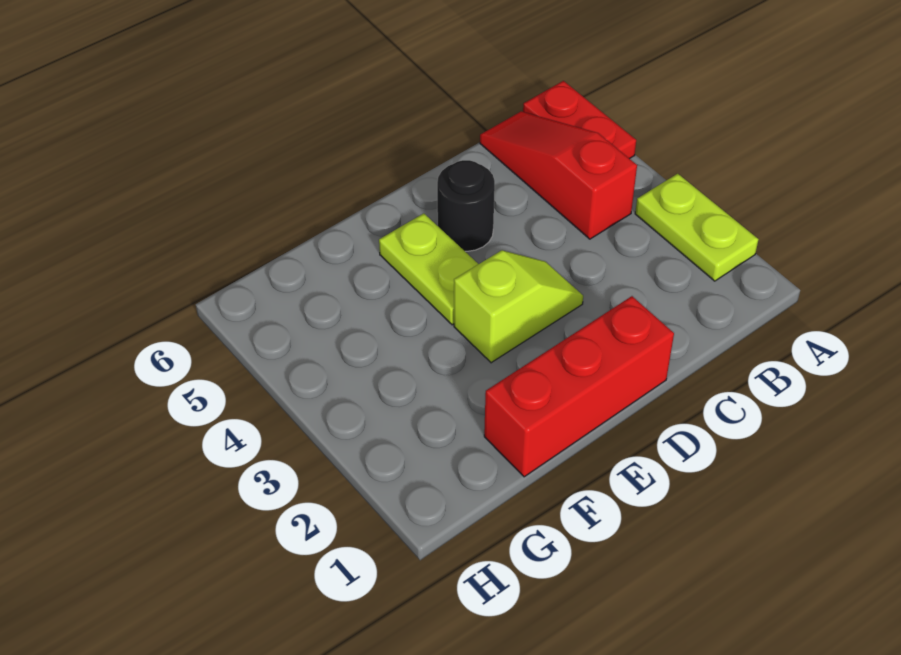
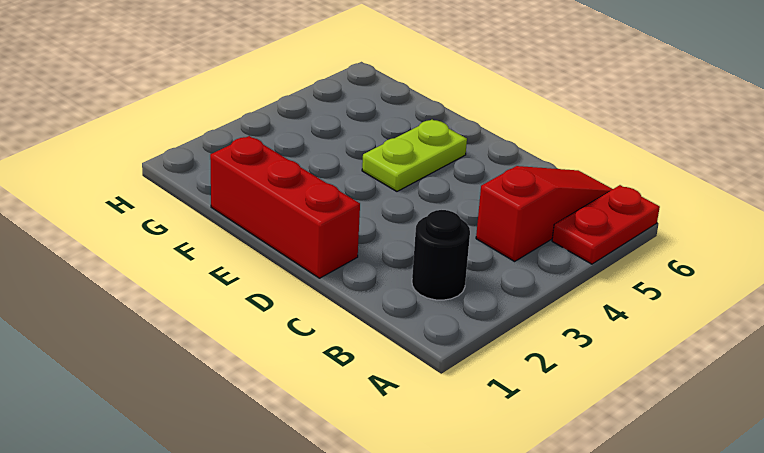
lime plate A2:A3 level 1 -> none
lime slope D3:E3 level 1 top E -> none
black round brick D5 level 1 -> black round brick B2 level 1

